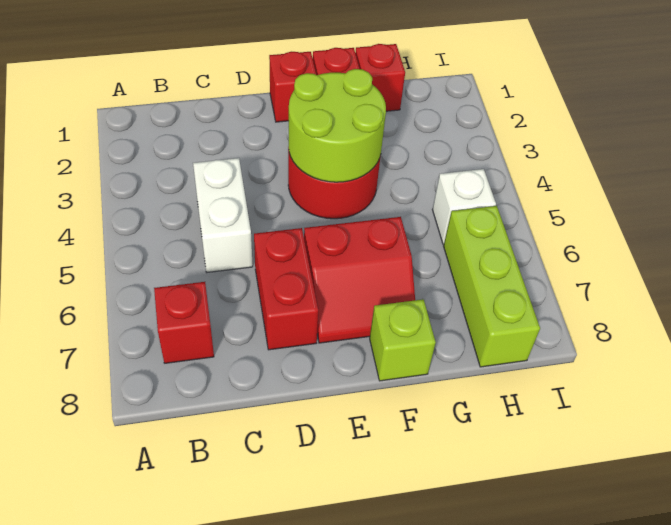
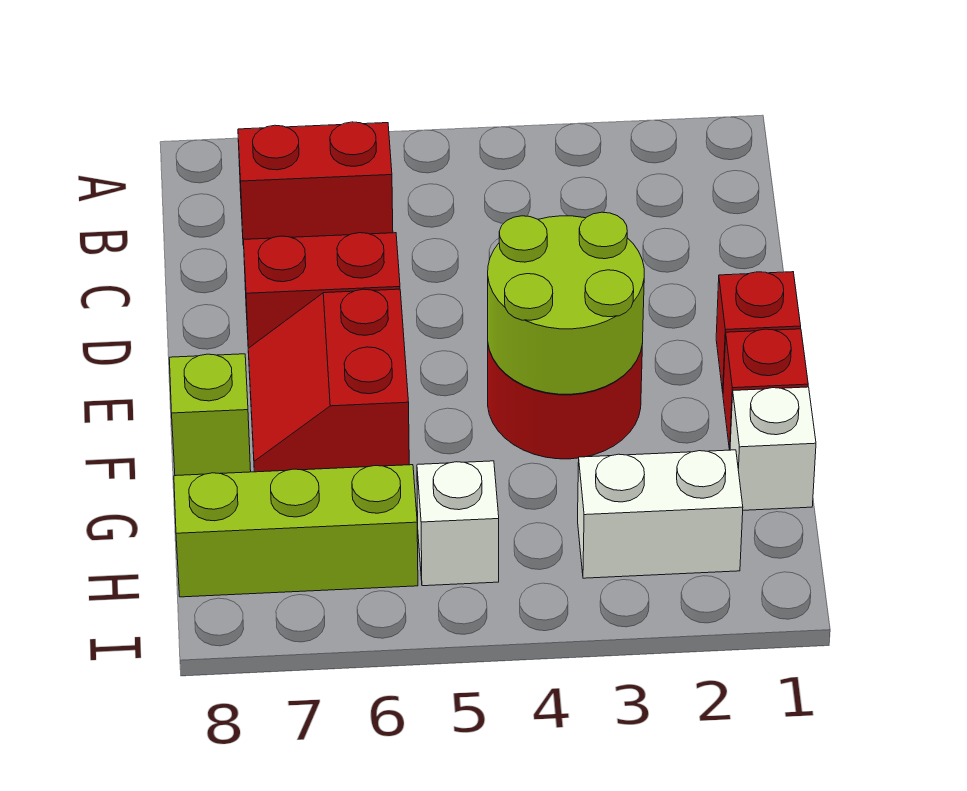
red brick B7 level 1 -> red brick B6:B7 level 1
white brick C4:C5 level 1 -> white brick H2:H3 level 1
red brick G1 level 1 -> white brick G1 level 1

